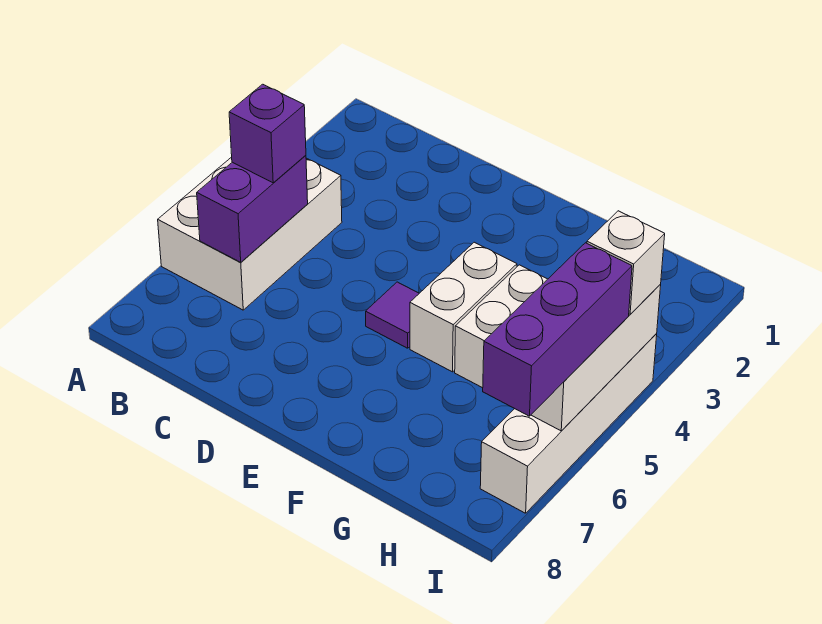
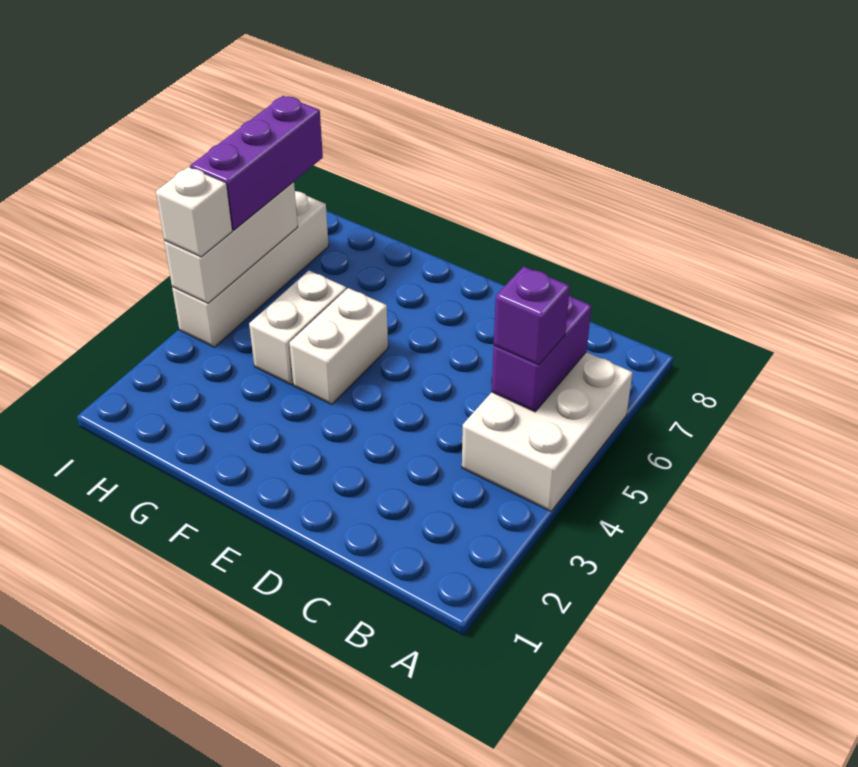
purple tile E5 level 1 -> none

